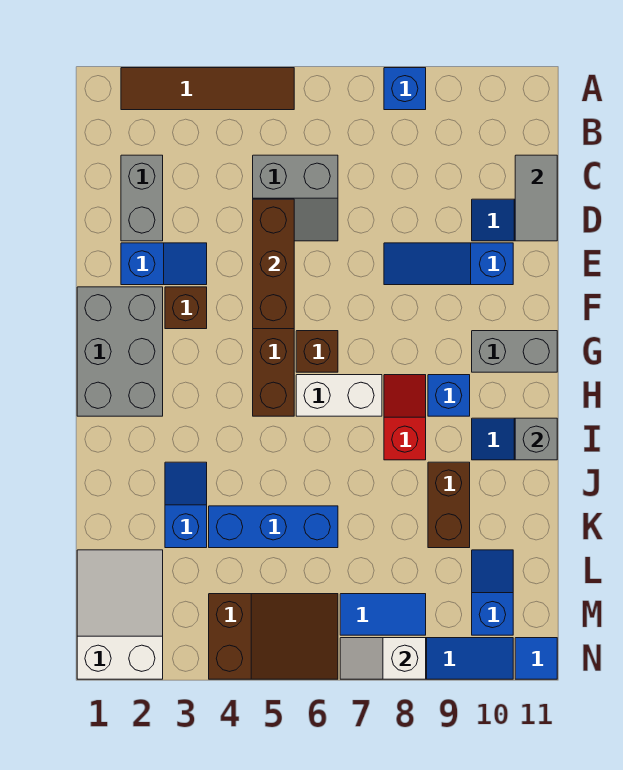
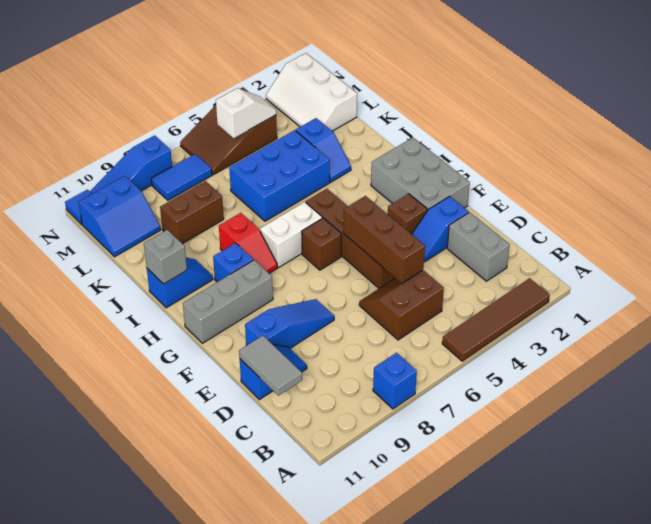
grey slope C5:D6 level 1 top C -> brown slope C5:D6 level 1 top C
grey brick G10:G11 level 1 -> grey brick G9:G11 level 1
brown brick J9:K9 level 1 -> brown brick K8:K9 level 1
blue brick K4:K6 level 1 -> blue brick J4:K6 level 1
white slope L1:N2 level 1 top N -> white slope L1:N2 level 1 top 1
blue slope L10:M10 level 1 top M -> blue slope L10:M11 level 1 top M
white slope N7:N8 level 2 top 8 -> white slope M4:M5 level 2 top 5

